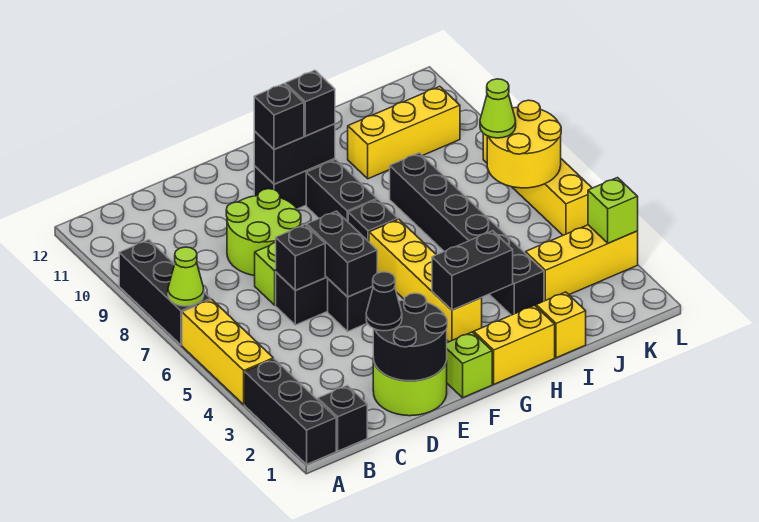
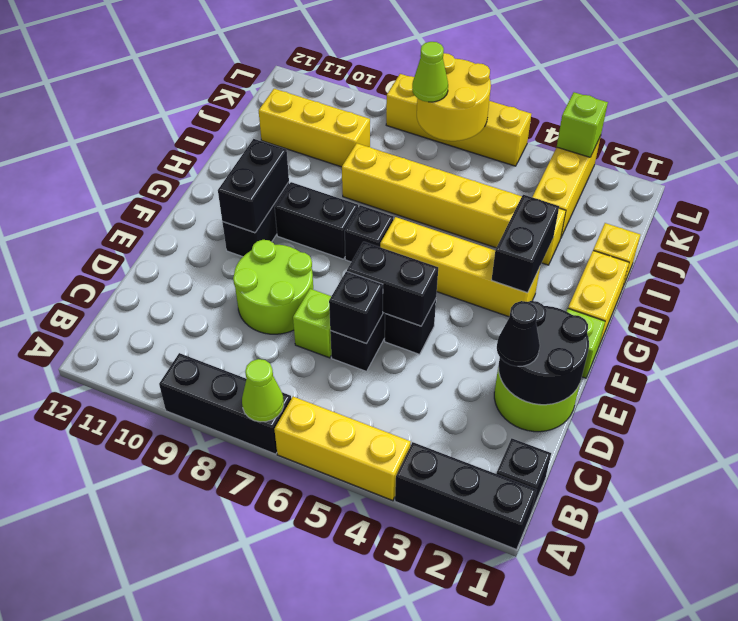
black brick F10 level 3 -> none
black brick G10 level 3 -> none
black brick I3:I8 level 1 -> yellow brick I3:I8 level 1
yellow brick I10:K10 level 1 -> yellow brick J9:J11 level 1

